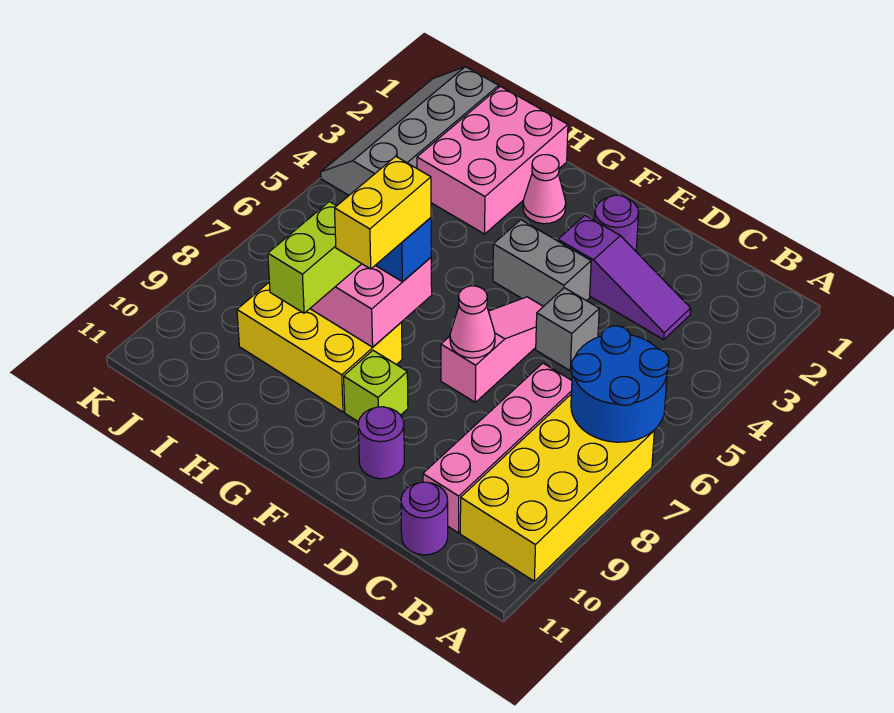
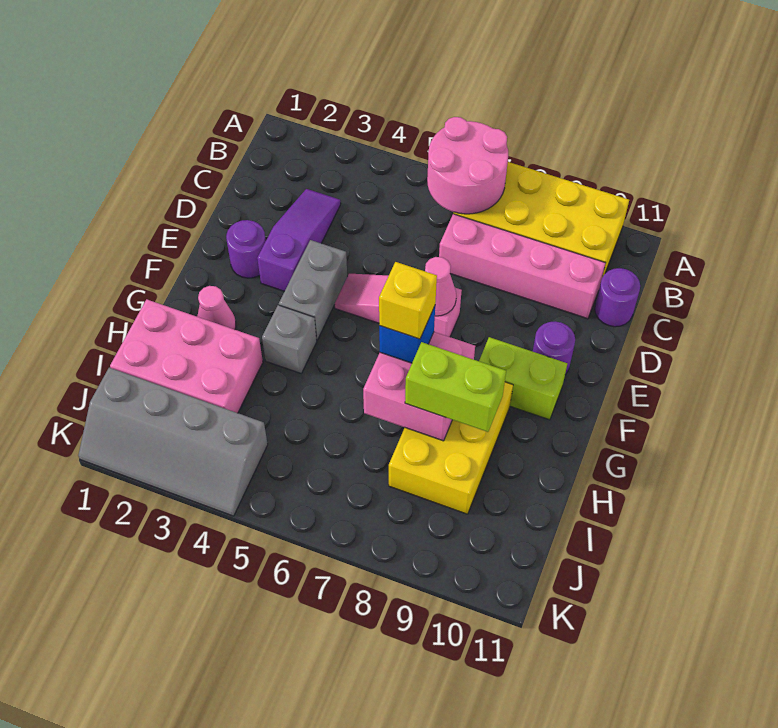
blue round brick A6:B7 level 2 -> pink round brick A6:B7 level 2
grey brick D5 level 1 -> grey brick G4 level 1
lime brick F9 level 1 -> lime brick F9:F10 level 1
yellow brick G7:G8 level 4 -> yellow brick G7 level 4

